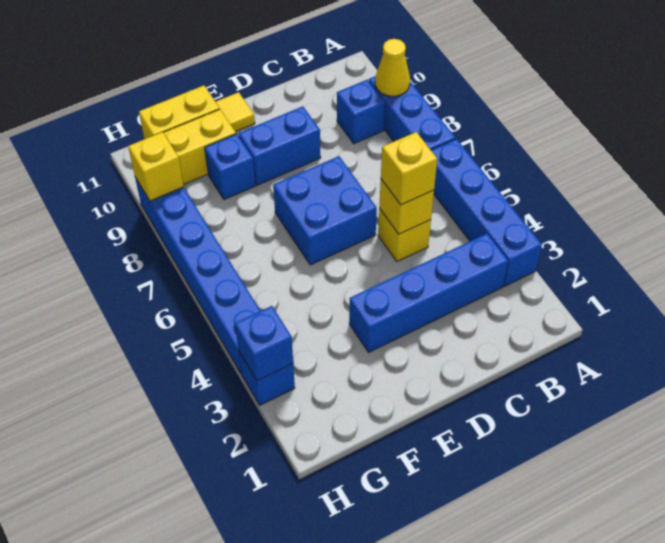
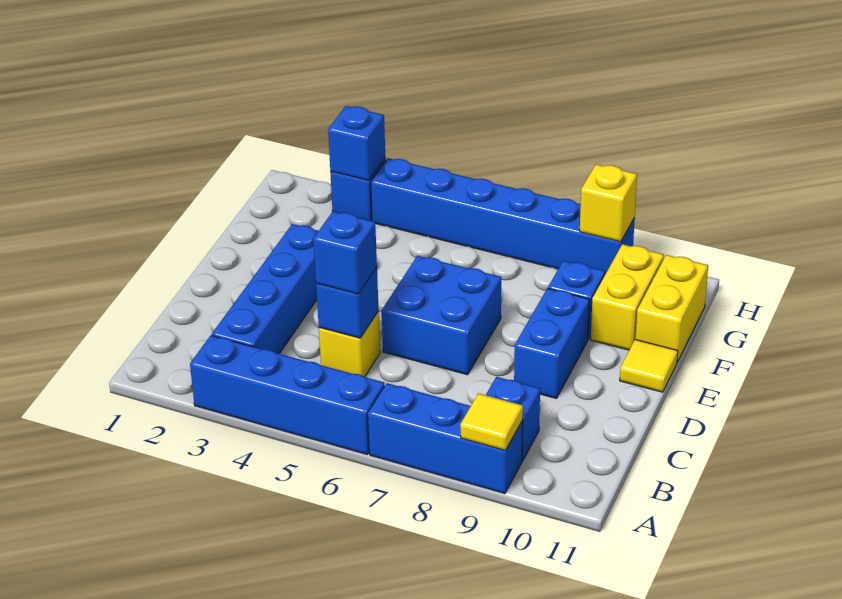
yellow cone A9 level 2 -> yellow tile A9 level 2
yellow brick C5 level 2 -> blue brick C5 level 2
yellow brick C5 level 3 -> blue brick C5 level 3

